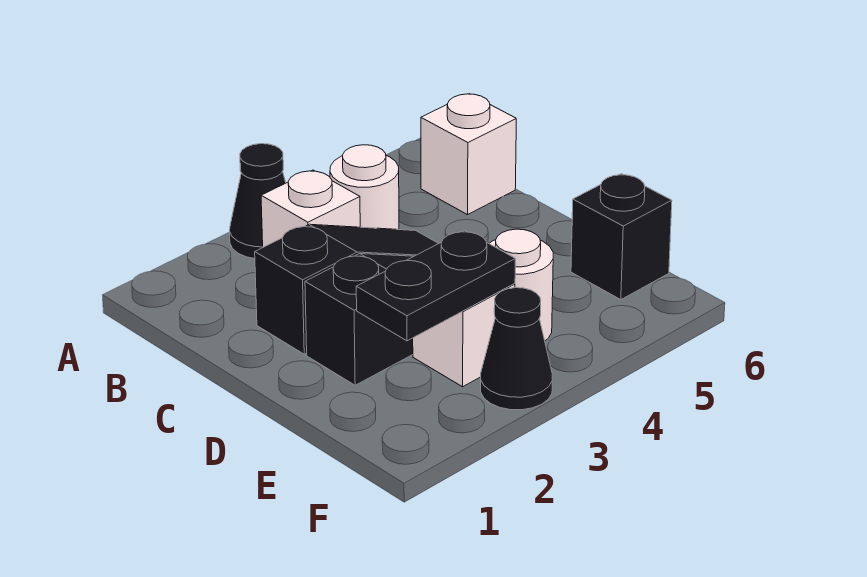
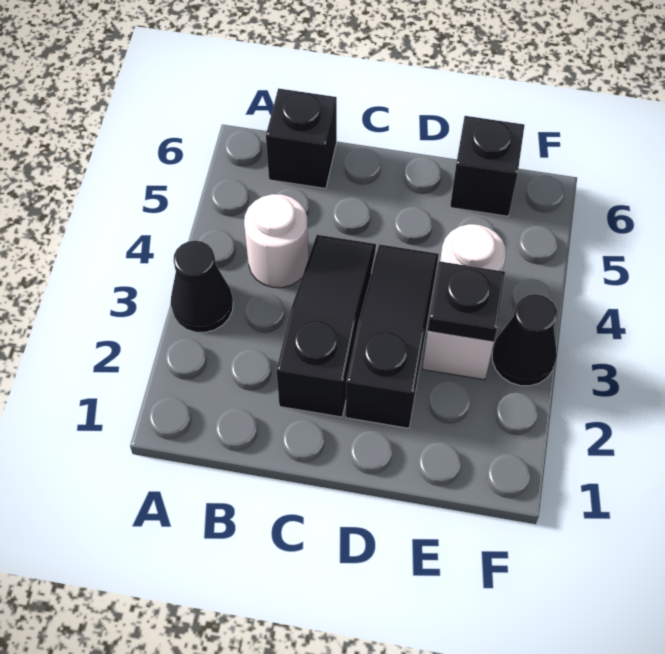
white brick B3 level 1 -> none
white brick B6 level 1 -> black brick B6 level 1
black plate E2:E3 level 2 -> black plate E3 level 2

